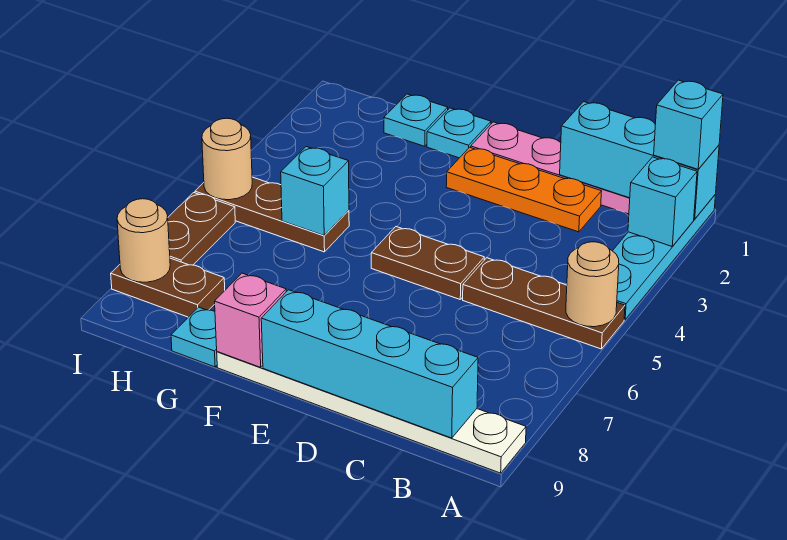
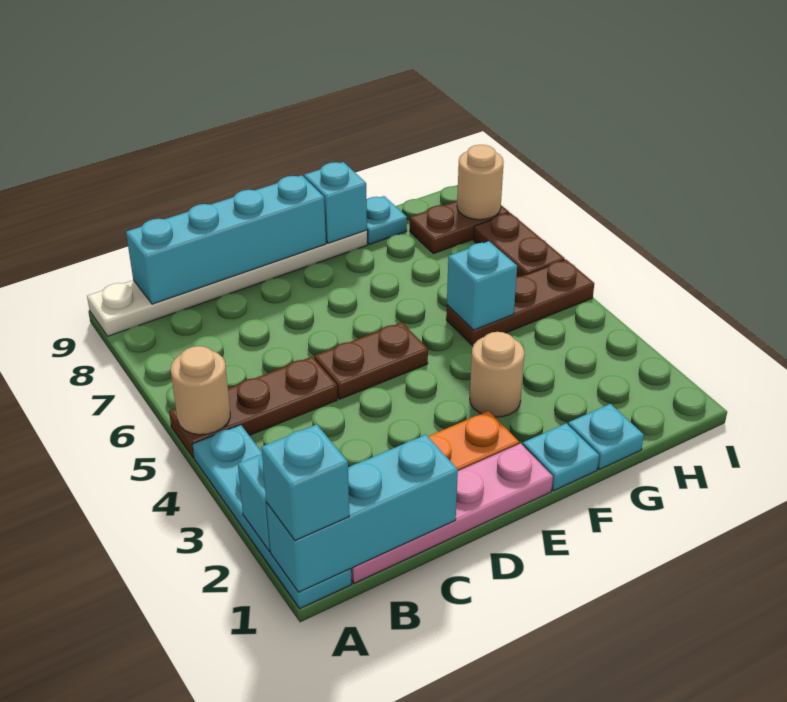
pink brick F9 level 2 -> cyan brick F9 level 2
tan round brick I5 level 2 -> tan round brick F3 level 1

